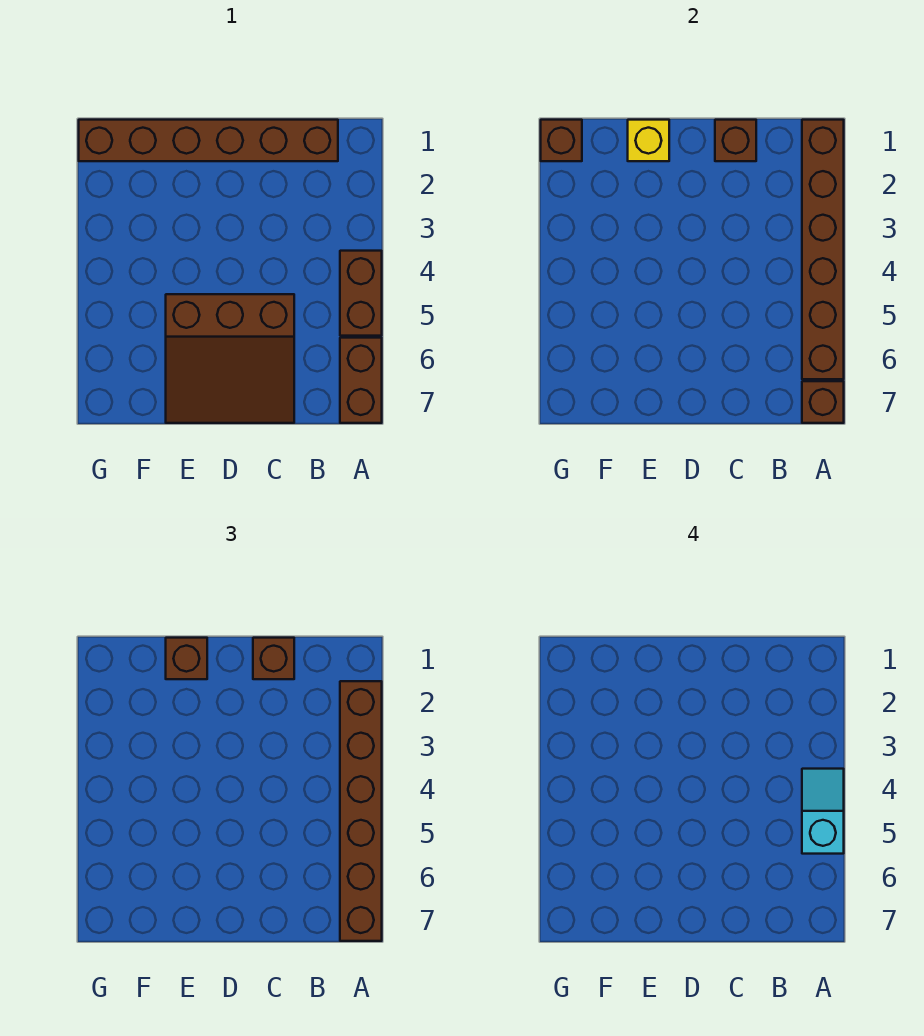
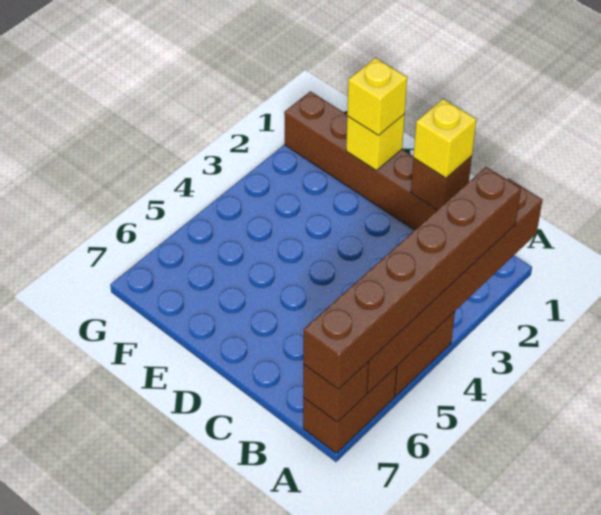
cyan slope A4:A5 level 4 top 5 -> none
brown brick C1 level 3 -> yellow brick C1 level 3
brown slope C5:E7 level 1 top 5 -> none
brown brick E1 level 3 -> yellow brick E1 level 3
brown brick G1 level 2 -> none

